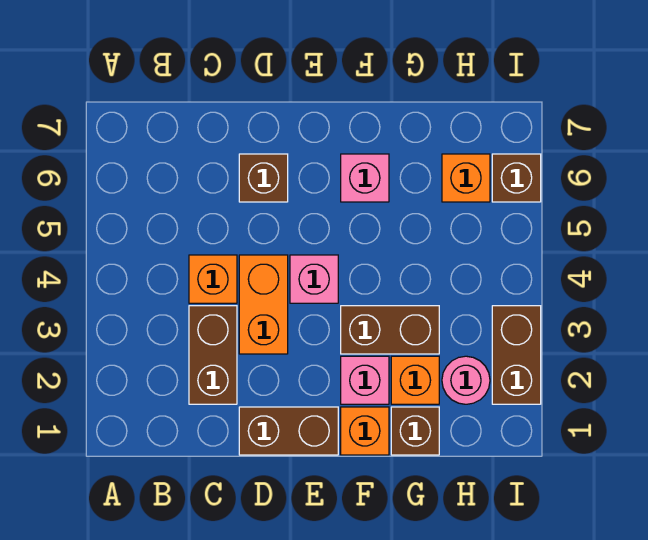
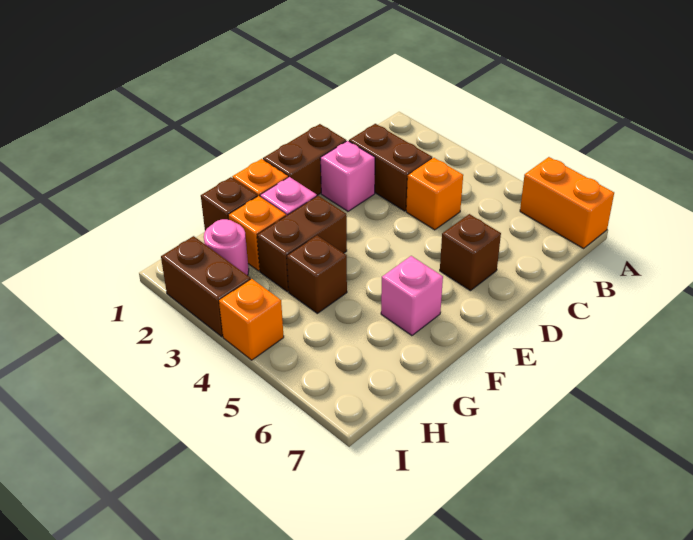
orange brick D3:D4 level 1 -> orange brick A6:A7 level 1
pink brick E4 level 1 -> pink brick D2 level 1
orange brick H6 level 1 -> orange brick I4 level 1
brown brick I6 level 1 -> brown brick G4 level 1

